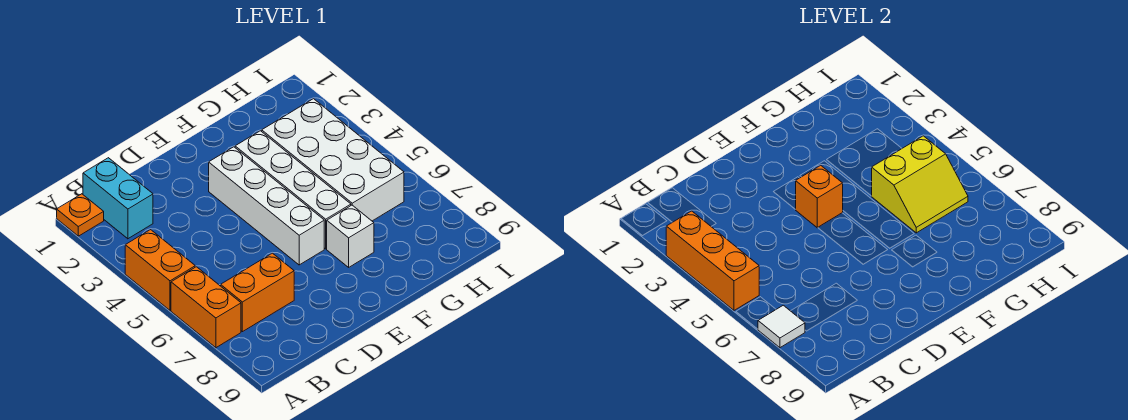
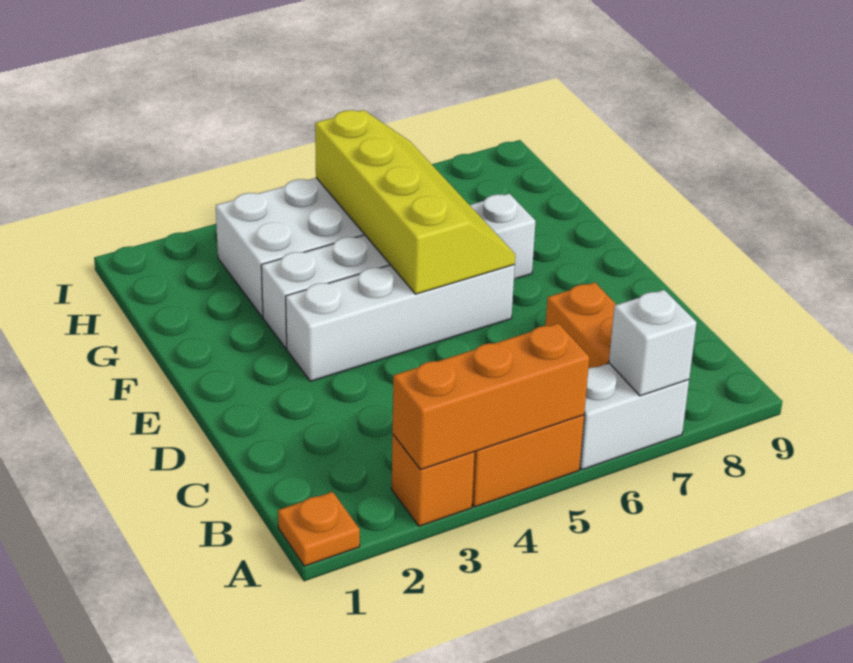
orange brick A6:A7 level 1 -> white brick A6:A7 level 1
white tile A7 level 2 -> white brick A7 level 2
cyan brick B1:B2 level 1 -> none
orange brick E4 level 2 -> orange brick A3 level 1
yellow slope G5:H6 level 2 top 5 -> yellow slope E5:H6 level 2 top 5

